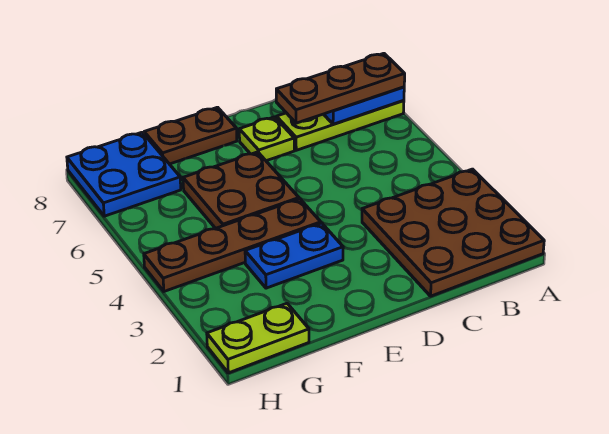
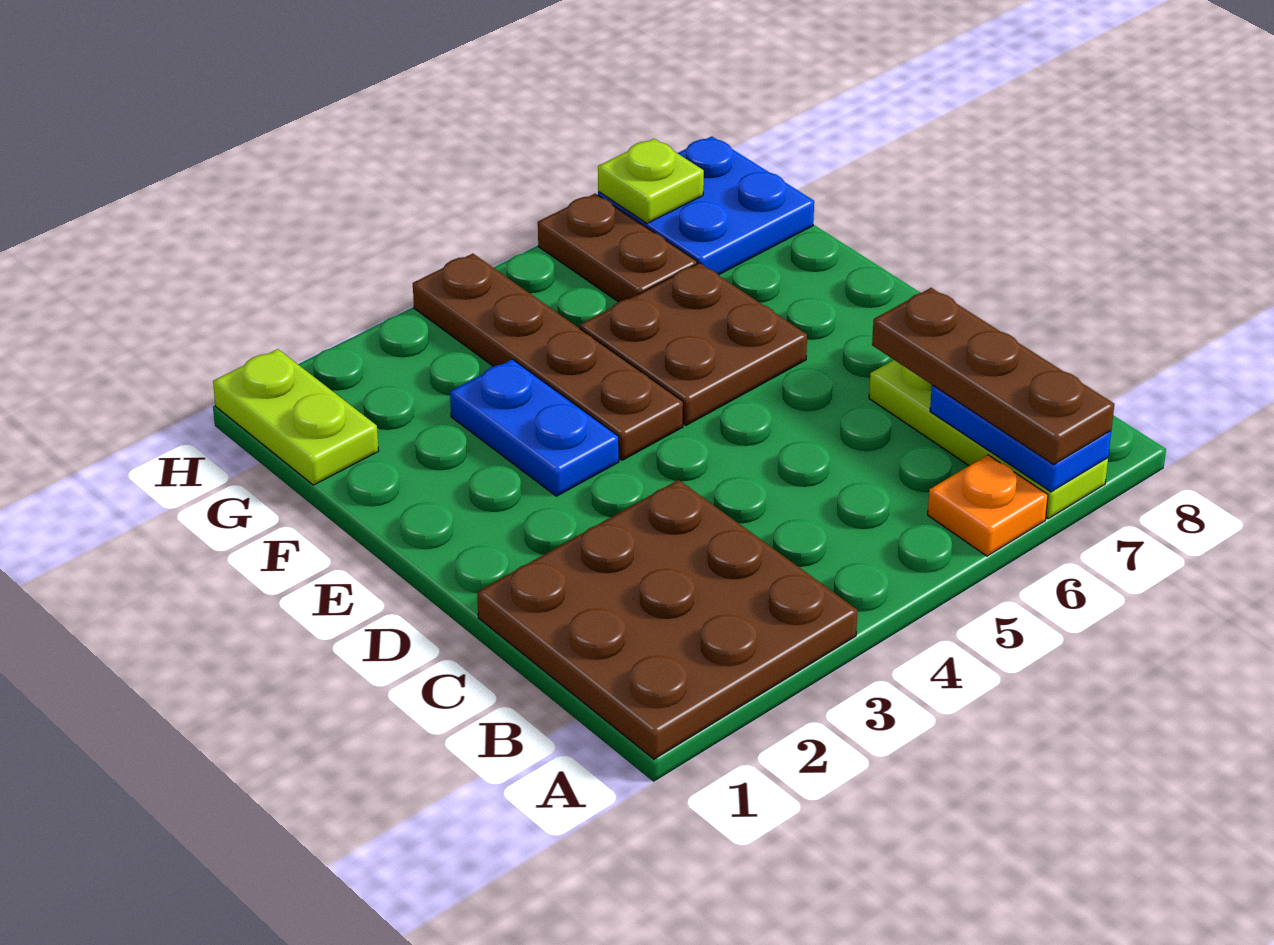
none -> orange plate A6 level 1
lime plate D7 level 1 -> lime plate H7 level 2
brown plate E8:F8 level 1 -> brown plate G6:H6 level 1

